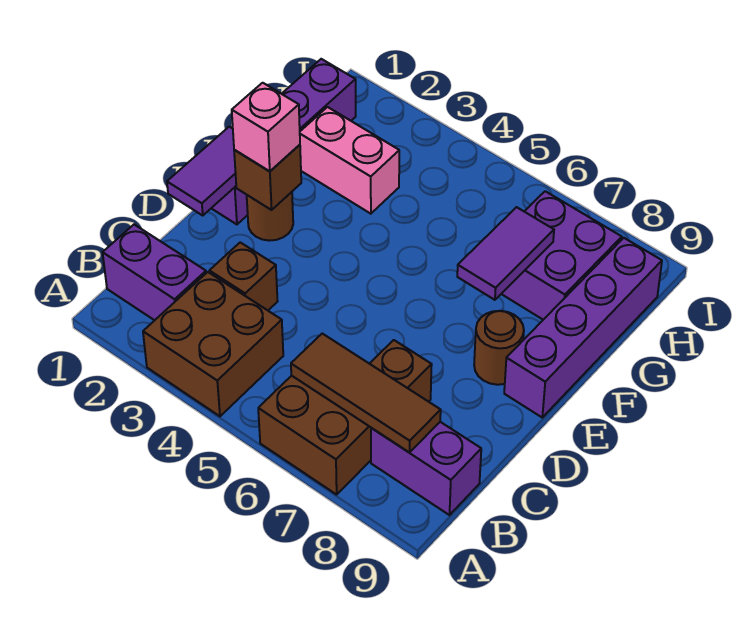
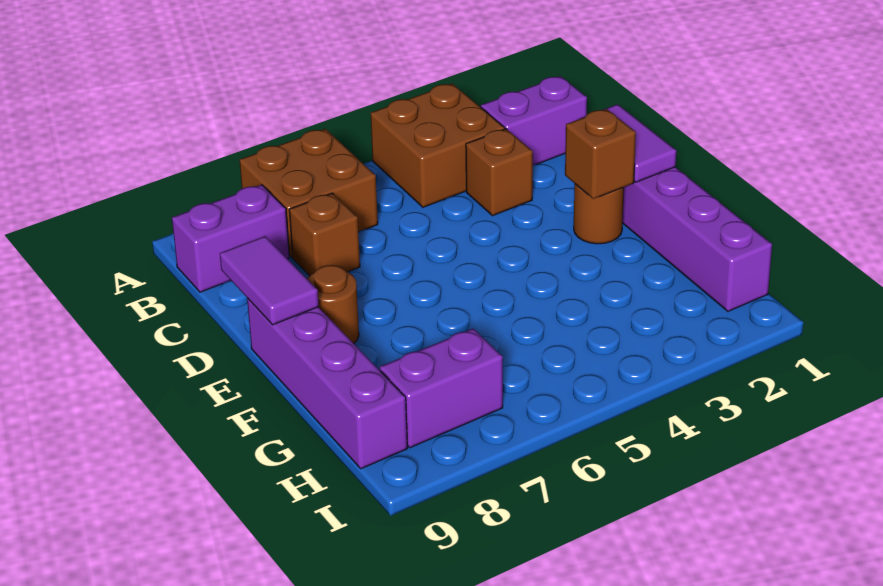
brown tile B6:B8 level 2 -> none
pink brick E2 level 3 -> none
purple tile F7:G7 level 2 -> purple tile D9:E9 level 2
pink brick G2:G3 level 1 -> none
purple brick G7:H8 level 1 -> purple brick H7:H8 level 1

